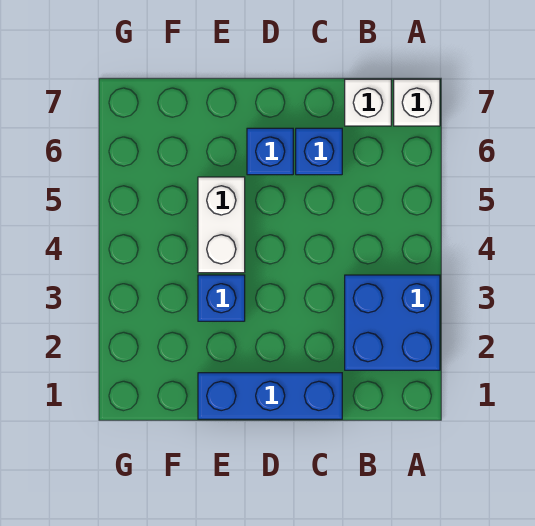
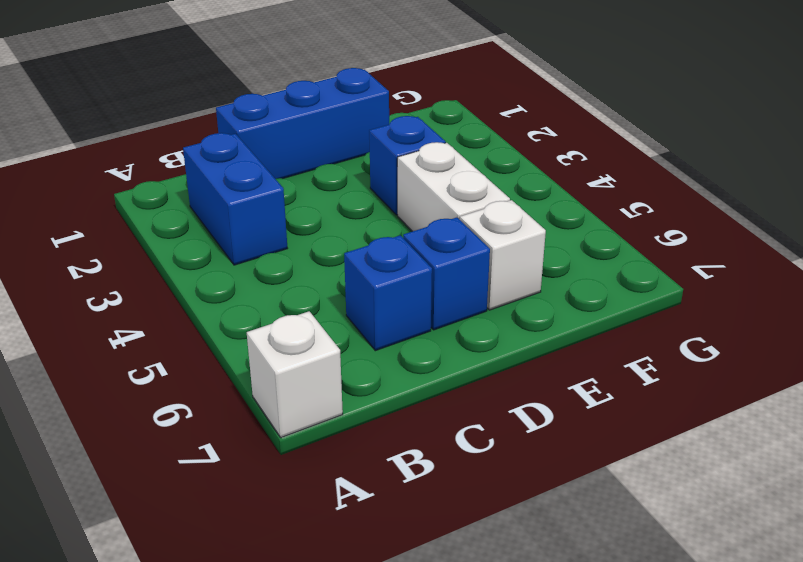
blue brick A2:B3 level 1 -> blue brick B2:B3 level 1
white brick B7 level 1 -> white brick E6 level 1

